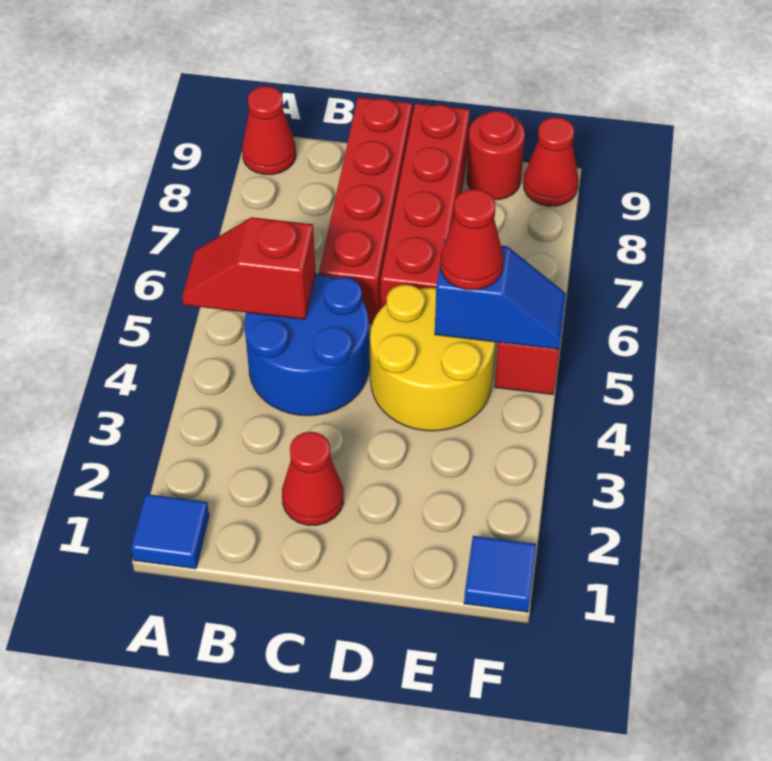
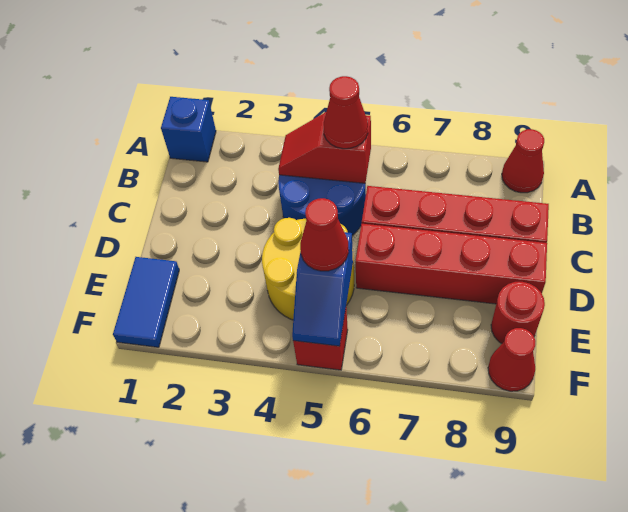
blue tile A1 level 1 -> blue brick A1 level 1
red slope A5:B5 level 2 top B -> red slope B4:B5 level 2 top 5
red cone C2 level 1 -> red cone B5 level 3
blue tile F1 level 1 -> blue tile E1:F1 level 1

